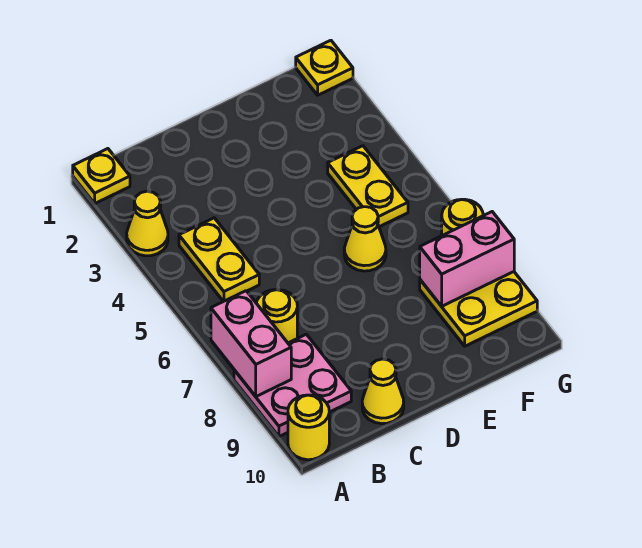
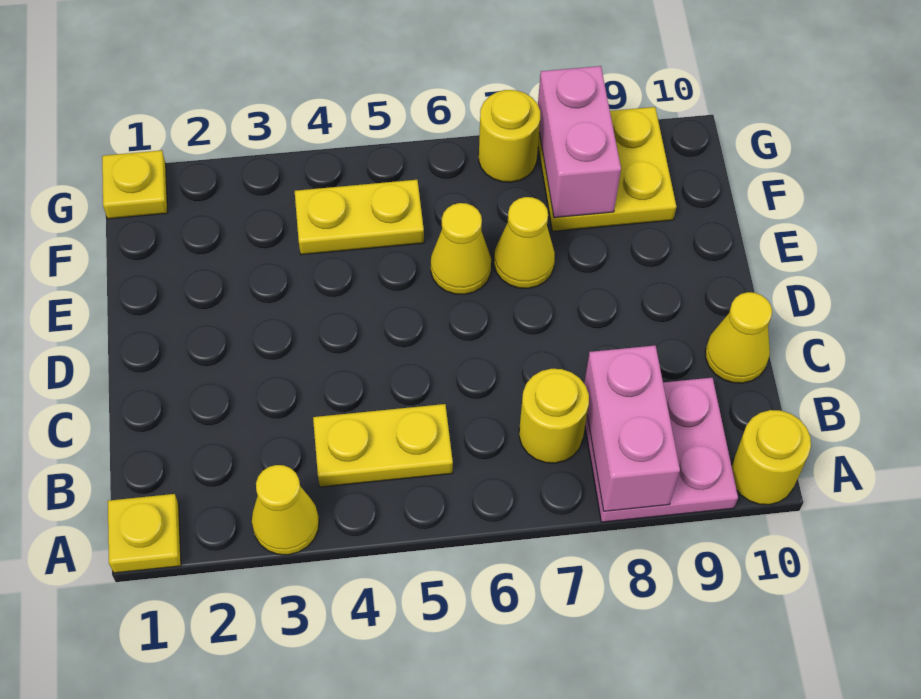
pink brick A7:A8 level 2 -> pink brick A8:B8 level 2
none -> yellow cone E7 level 1

